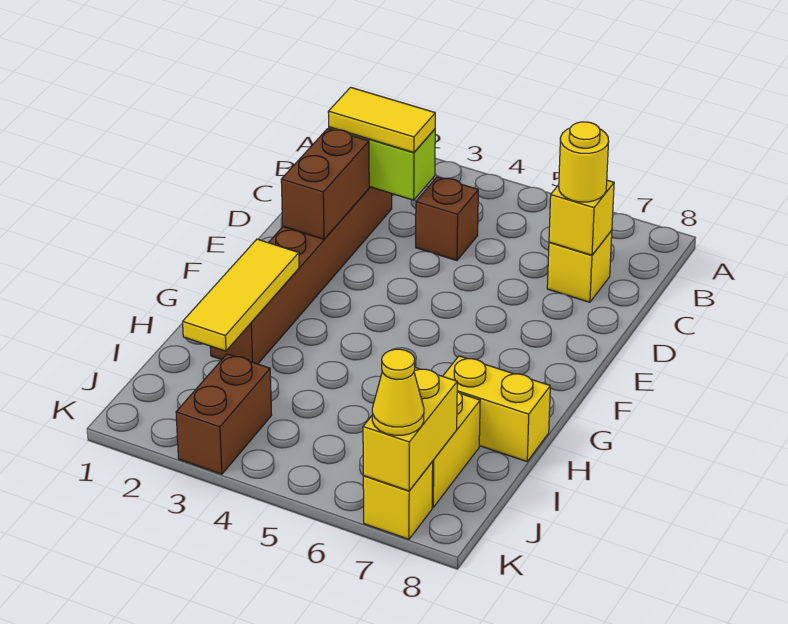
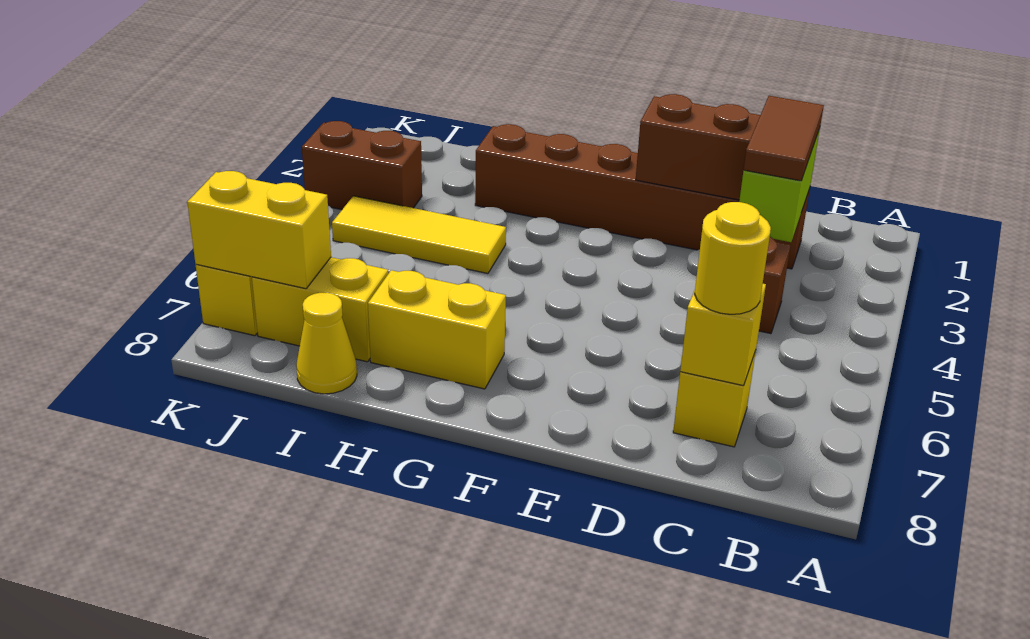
yellow tile C2:C3 level 3 -> brown tile C2:C3 level 3
yellow tile G2:I2 level 2 -> yellow tile H4:J4 level 1
yellow brick H7:H8 level 1 -> yellow brick G7:H7 level 1
yellow cone K7 level 3 -> yellow cone I8 level 1

